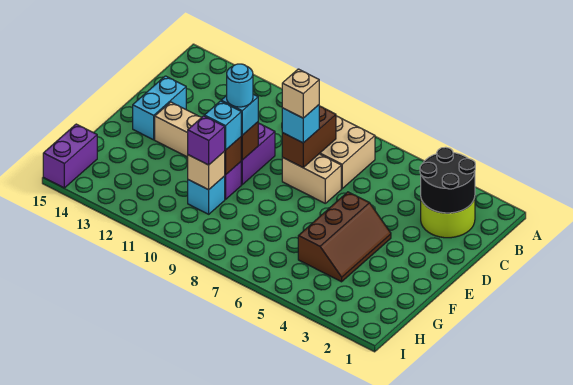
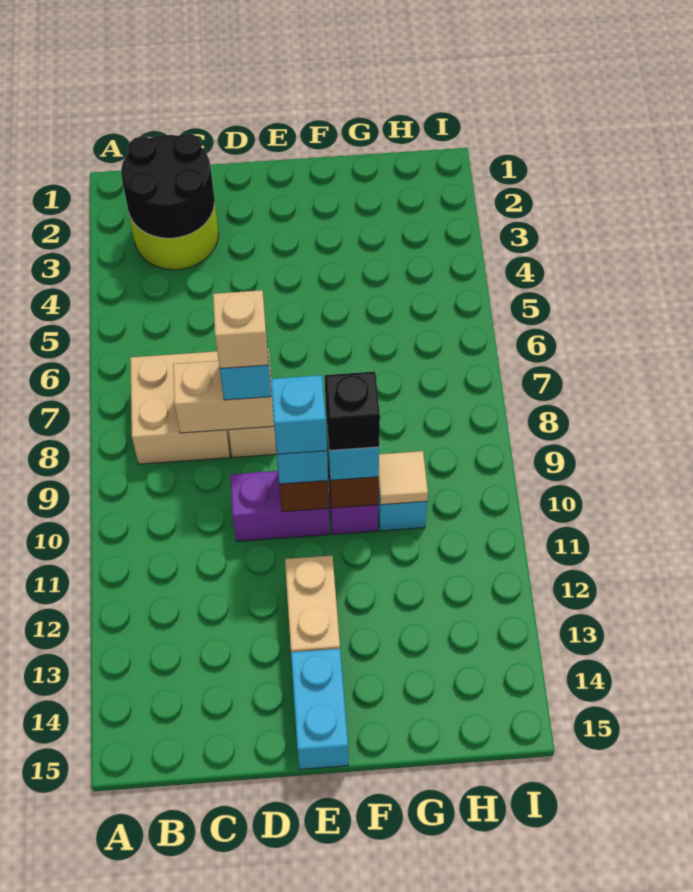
brown brick C8:D8 level 2 -> tan brick C8:D8 level 2
cyan brick D14:E14 level 1 -> cyan brick E14:E15 level 1
brown slope E4:G5 level 1 top 5 -> none
cyan round brick E10 level 4 -> cyan brick E10 level 4
none -> black brick F10 level 4
tan brick G10 level 2 -> tan tile G10 level 2
purple brick G10 level 3 -> none
purple brick H15:I15 level 1 -> none

